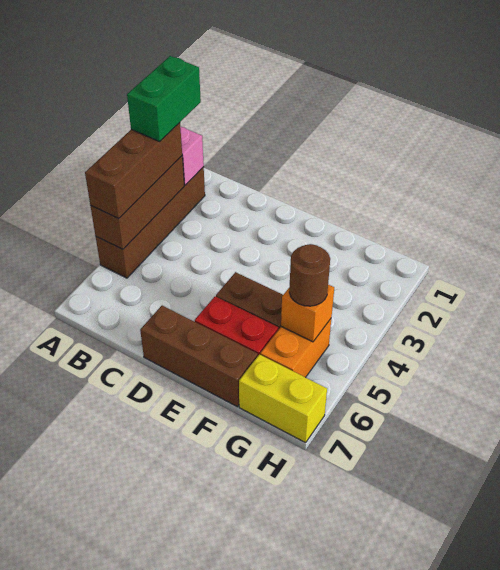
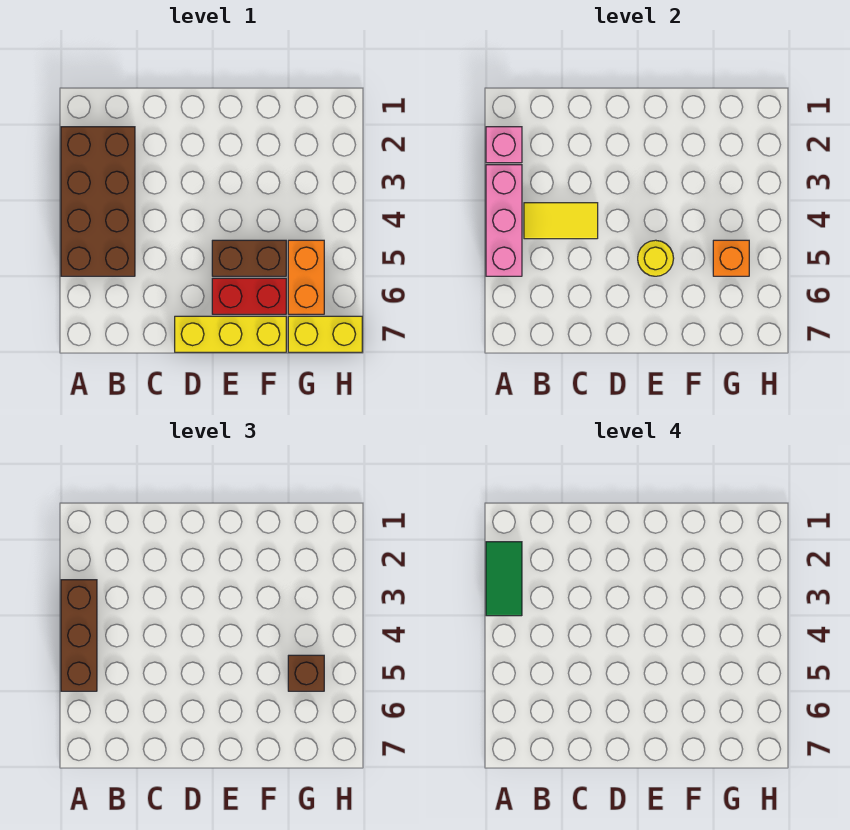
brown brick A2:A5 level 1 -> brown brick A2:B5 level 1
green brick A2:A3 level 4 -> green tile A2:A3 level 4
brown brick A3:A5 level 2 -> pink brick A3:A5 level 2
none -> yellow tile B4:C4 level 2
brown brick D7:F7 level 1 -> yellow brick D7:F7 level 1
none -> yellow round brick E5 level 2
brown round brick G5 level 3 -> brown brick G5 level 3

